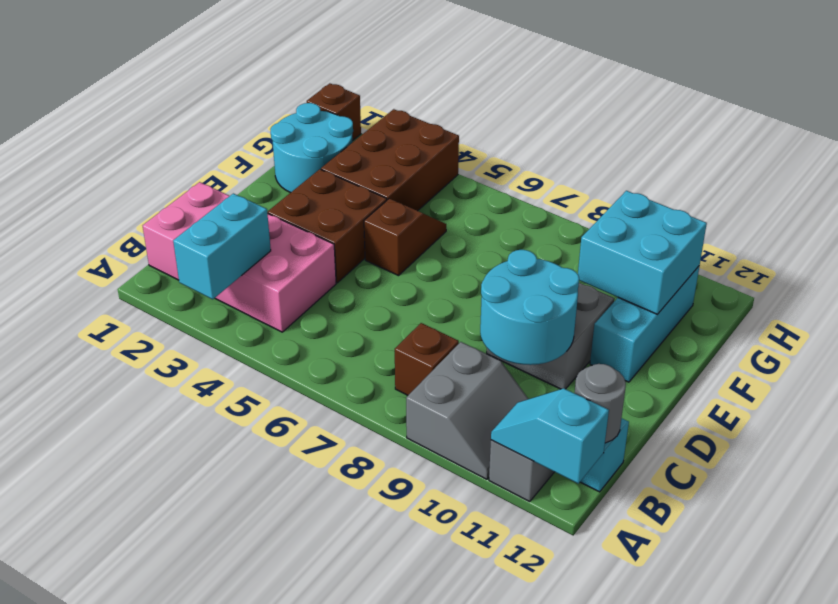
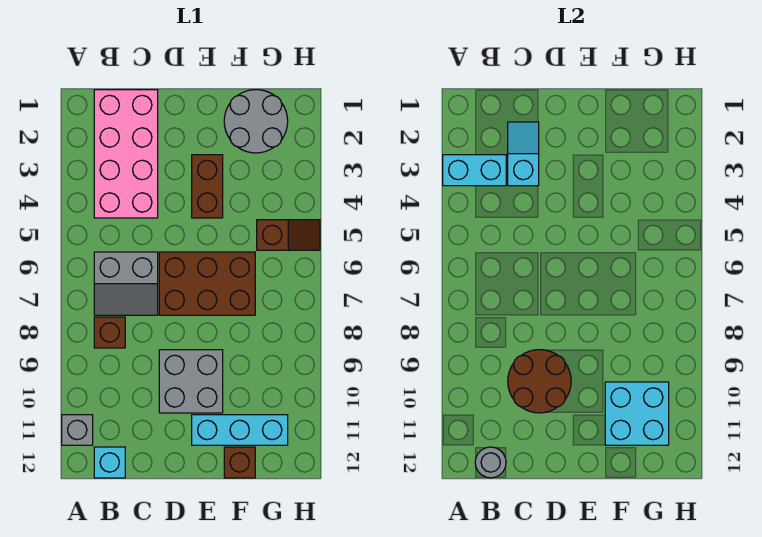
grey slope A9:B10 level 1 top 9 -> grey slope B6:C7 level 1 top 6
cyan slope A11:A12 level 2 top 12 -> cyan slope C2:C3 level 2 top 3
cyan round brick C9:D10 level 2 -> brown round brick C9:D10 level 2
brown brick D3:E4 level 1 -> brown brick E3:E4 level 1
brown slope E5:F5 level 1 top E -> brown slope G5:H5 level 1 top G
cyan round brick F1:G2 level 1 -> grey round brick F1:G2 level 1
brown brick F3:H4 level 1 -> brown brick D6:F7 level 1
brown brick H1 level 1 -> brown brick F12 level 1

